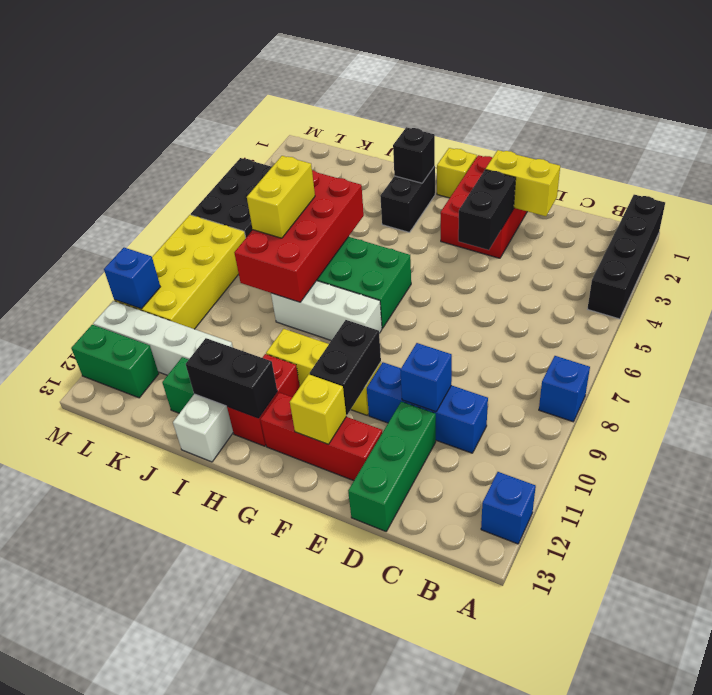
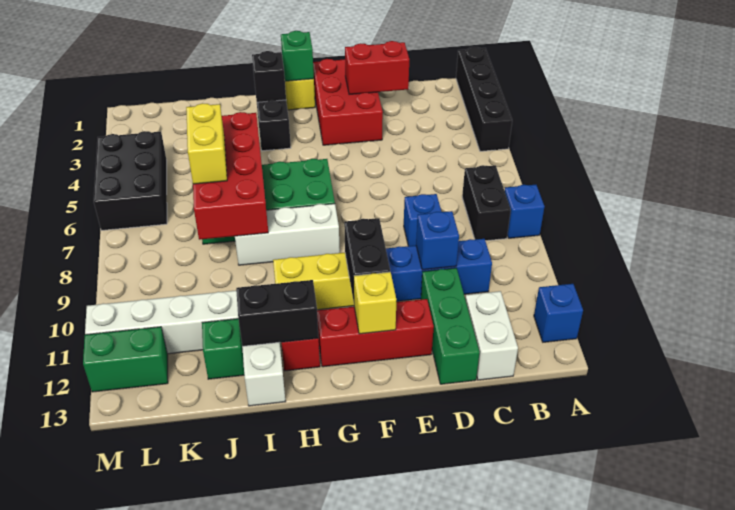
none -> white brick C12:C13 level 1
yellow brick D2:E2 level 2 -> red brick D2:E2 level 2
black brick E3:E4 level 2 -> black brick B7:B8 level 1
none -> green brick G1 level 2
yellow brick L7:M10 level 1 -> none
blue brick M10 level 2 -> blue brick D8 level 1

